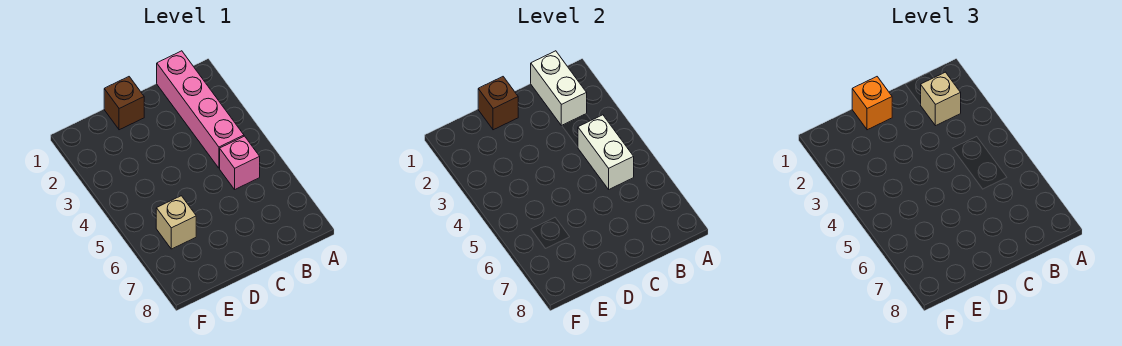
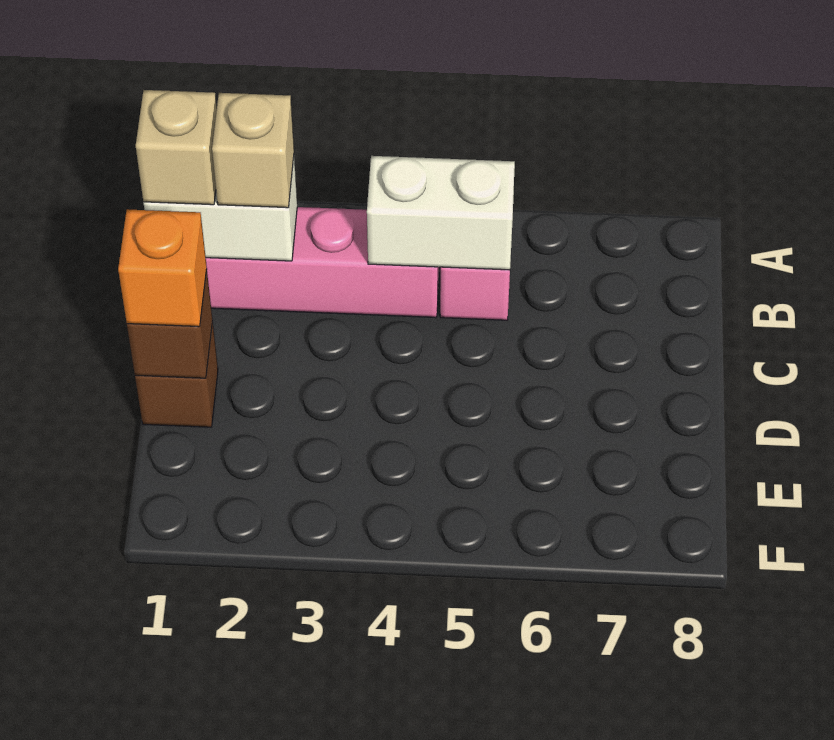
tan brick E6 level 1 -> tan brick B1 level 3

